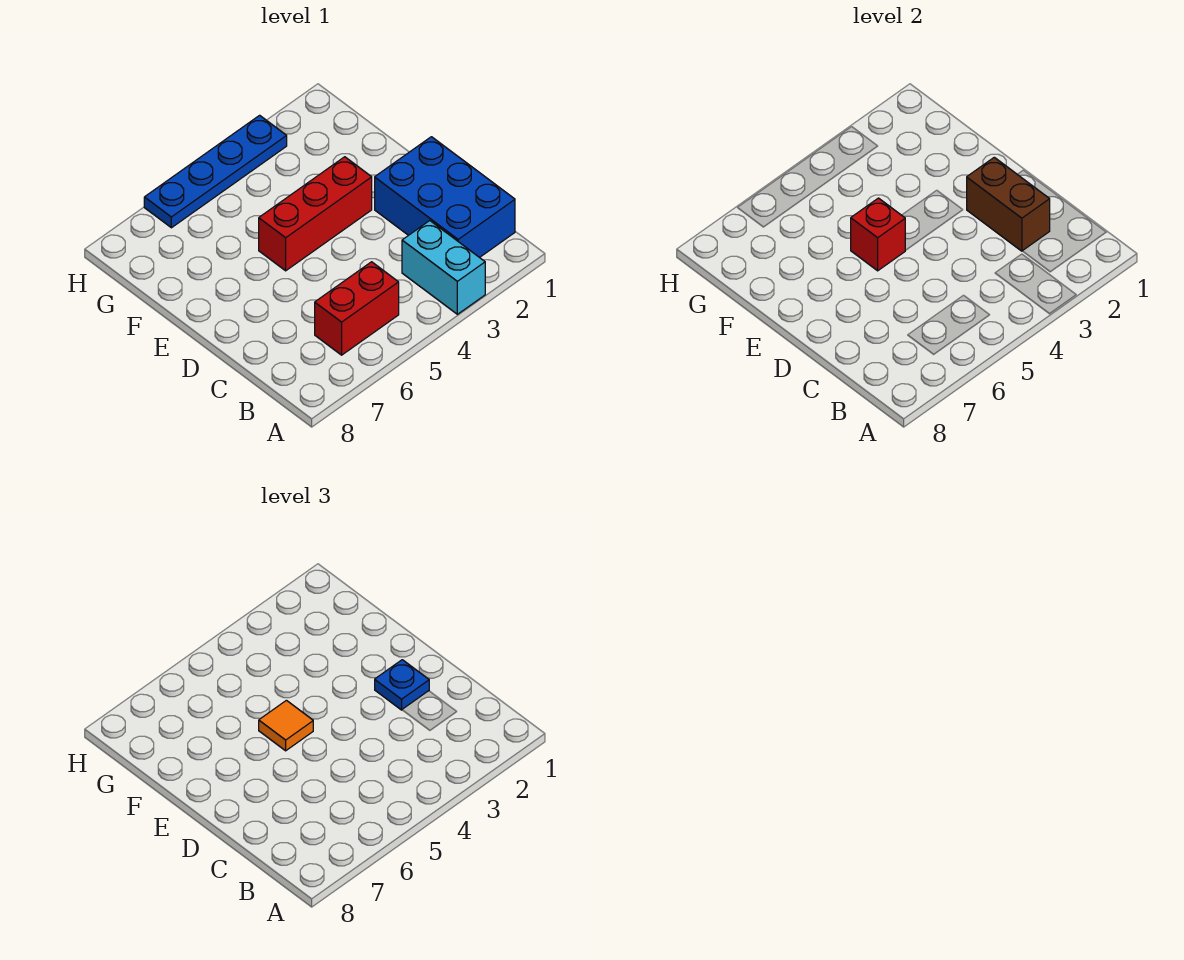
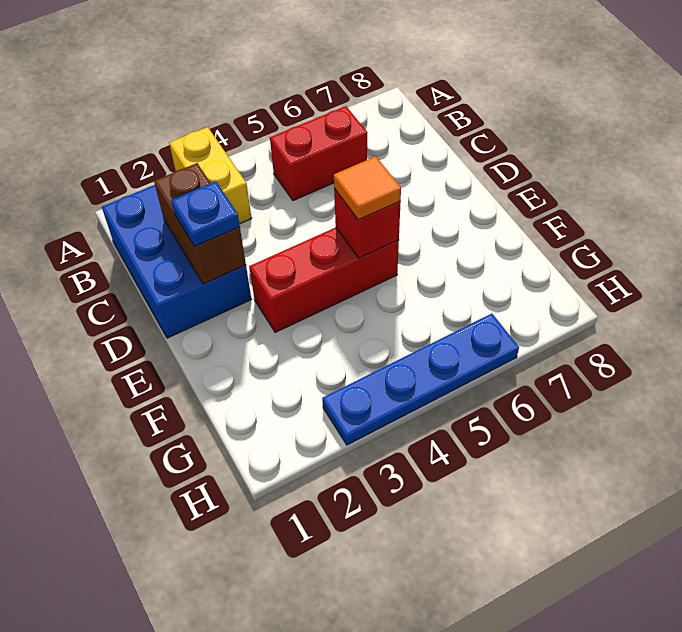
cyan brick A3:B3 level 1 -> yellow brick A3:B3 level 1

